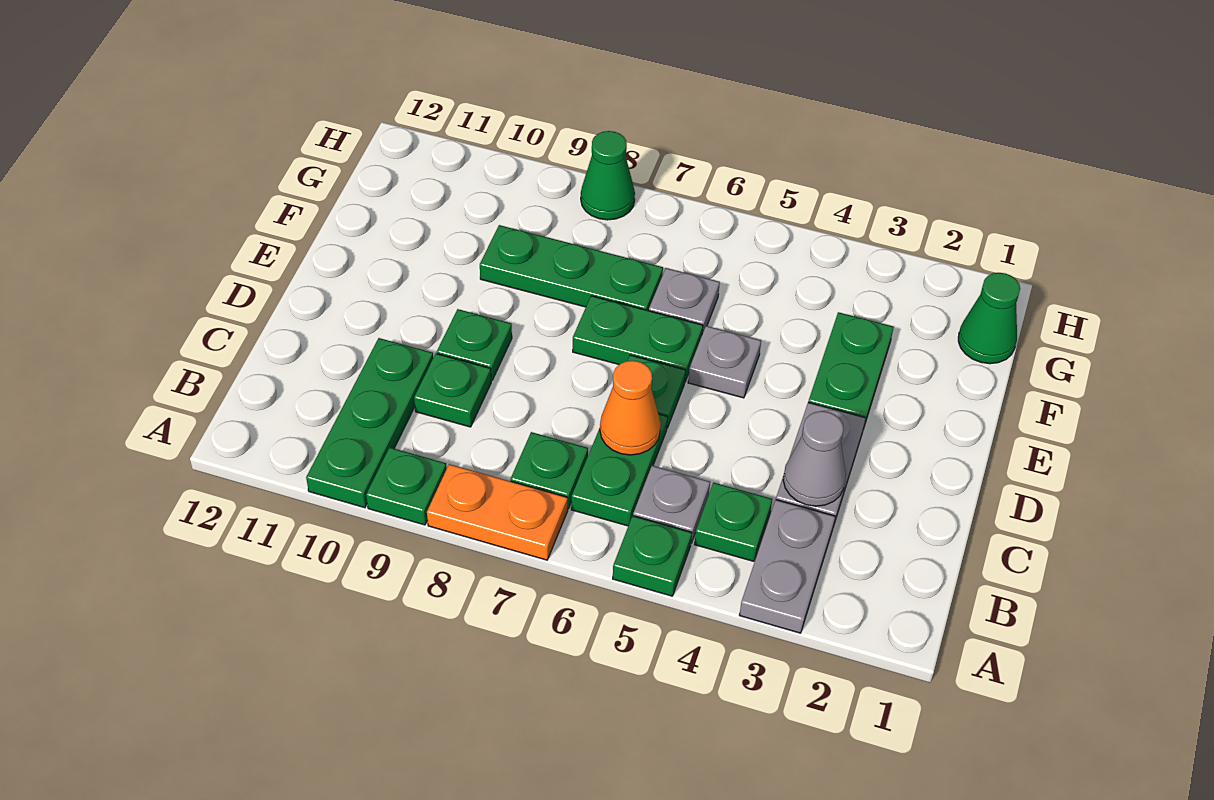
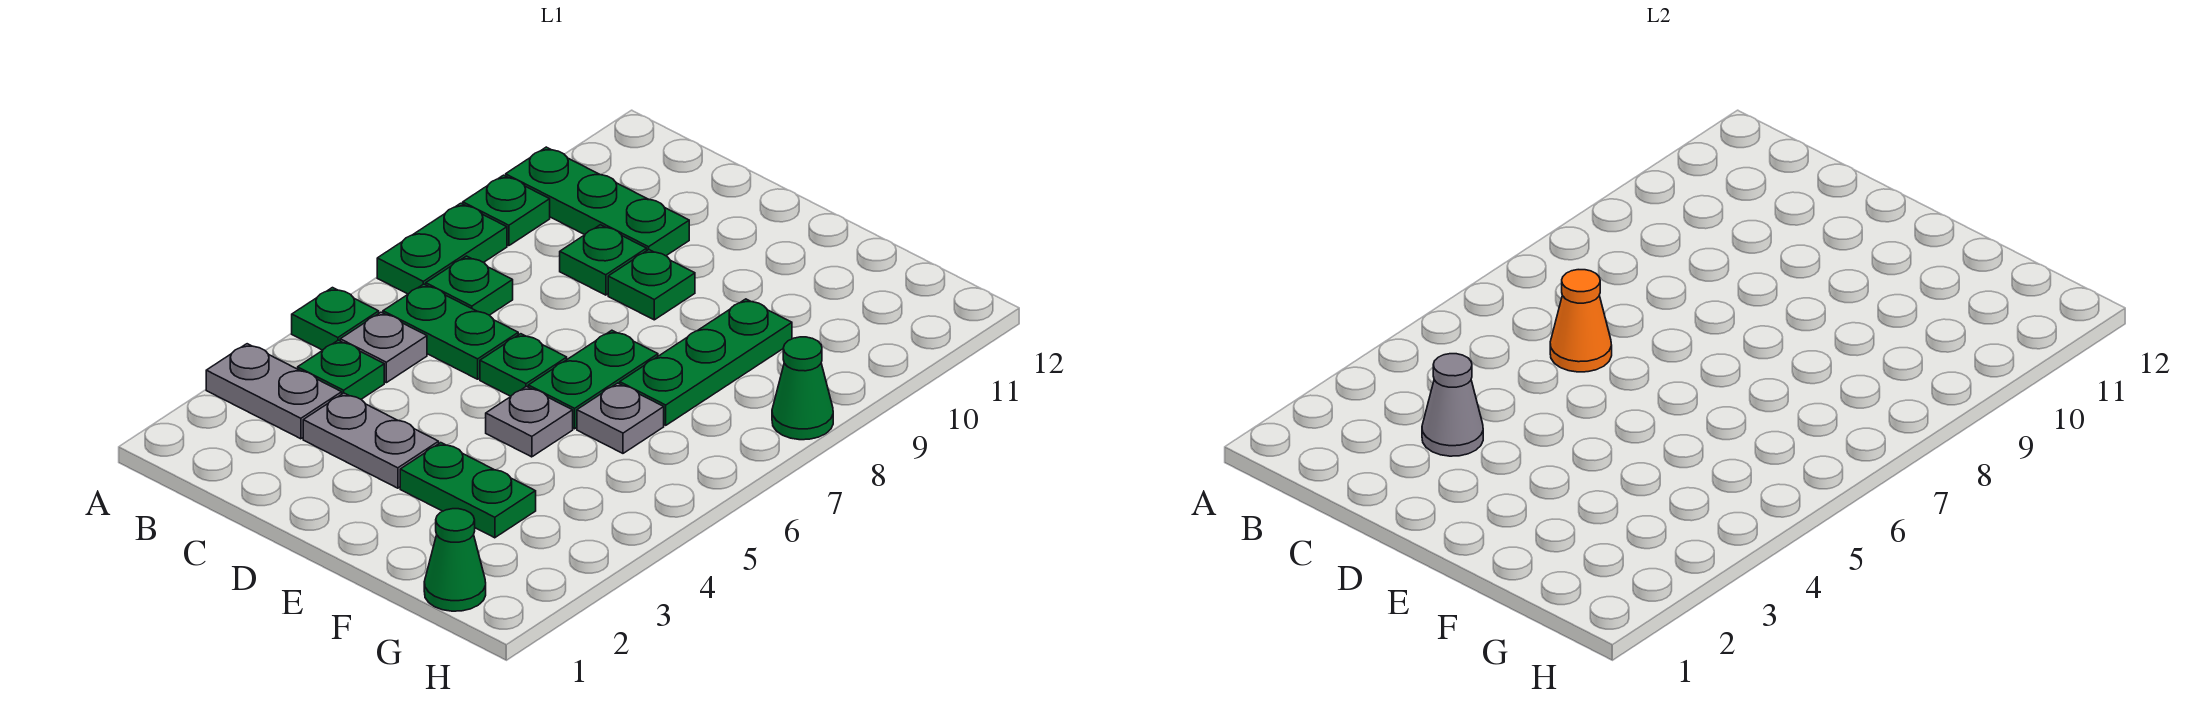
orange plate A7:A8 level 1 -> green plate A7:A8 level 1

